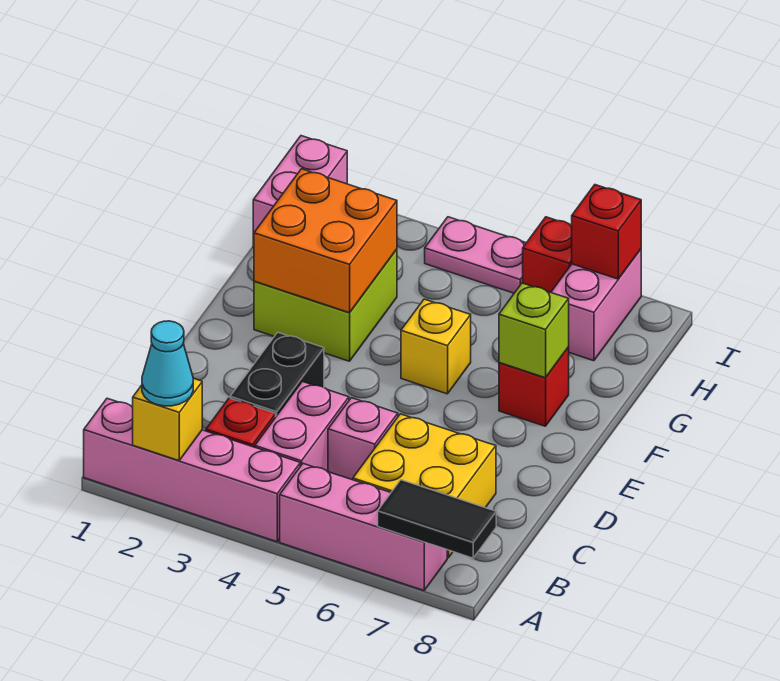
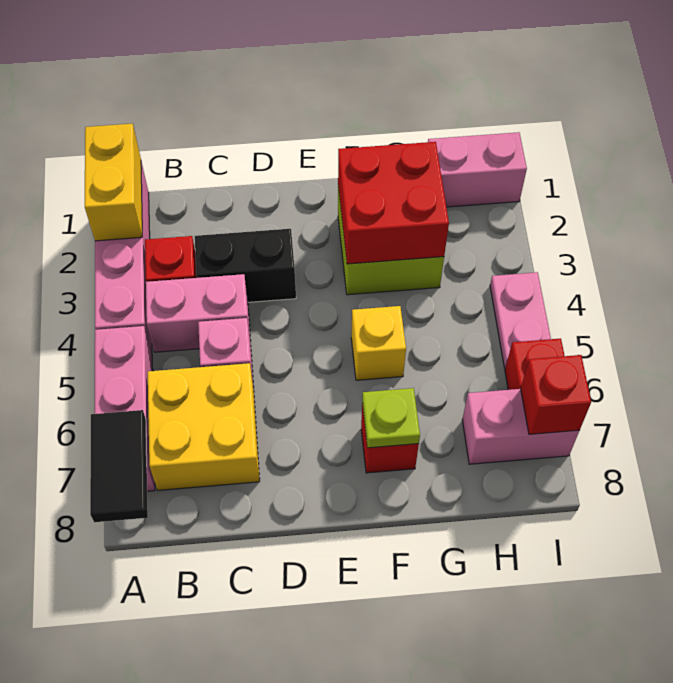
yellow brick A2 level 2 -> yellow brick A1:A2 level 2
cyan cone A2 level 3 -> none
orange brick F2:G3 level 2 -> red brick F2:G3 level 2
lime brick F7 level 2 -> lime plate F7 level 2

